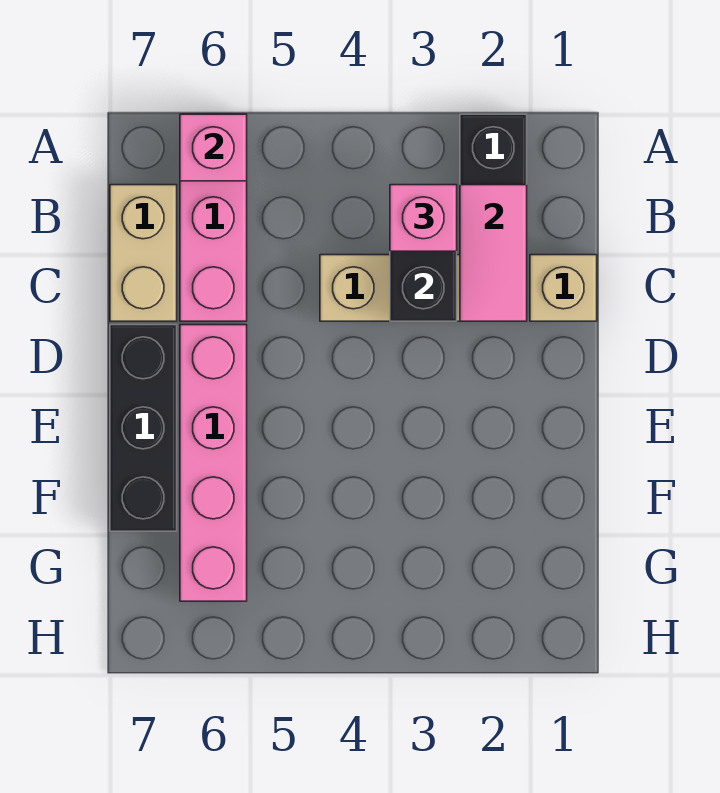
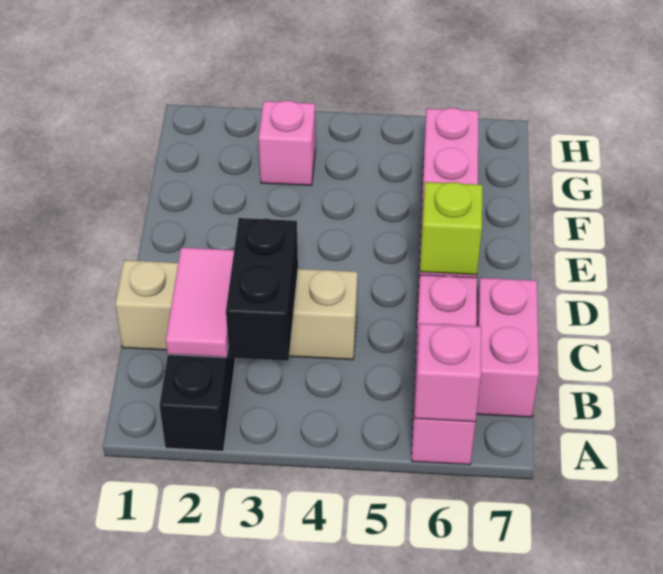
pink brick B3 level 3 -> pink brick G3 level 1
tan brick B7:C7 level 1 -> pink brick B7:C7 level 1
none -> lime brick D6 level 2
black brick D7:F7 level 1 -> none

